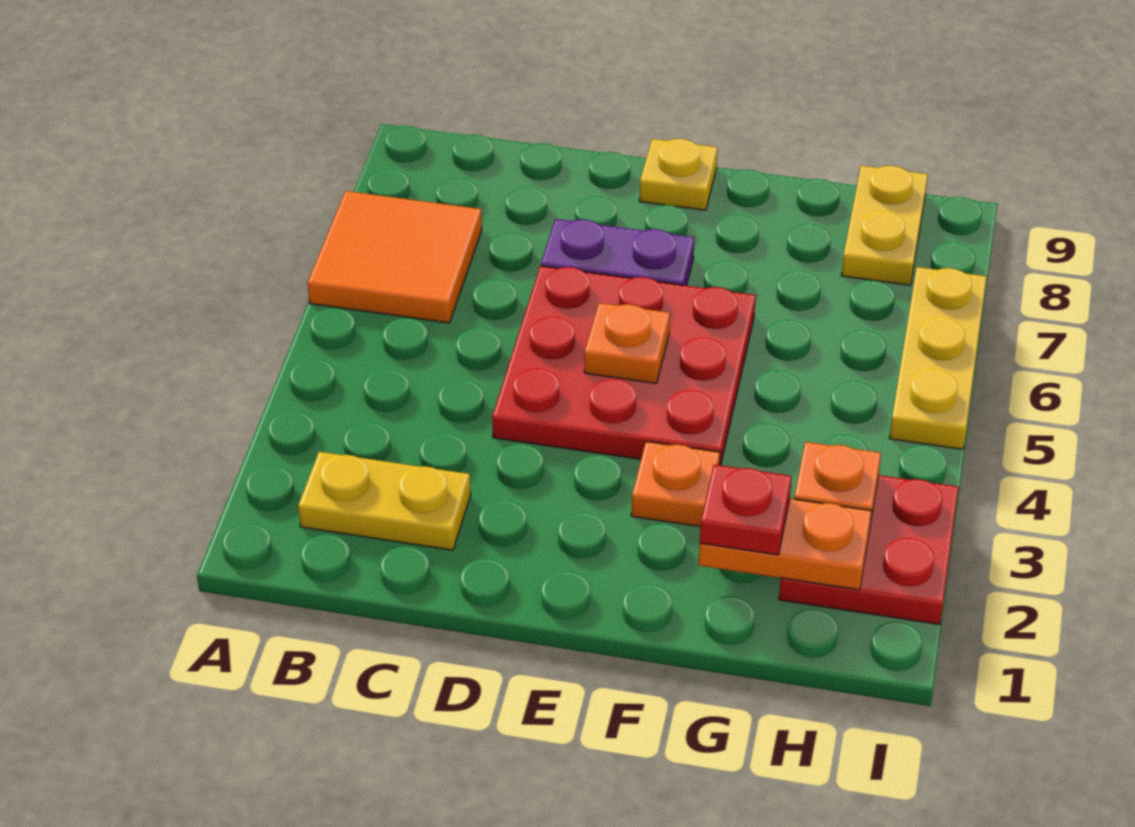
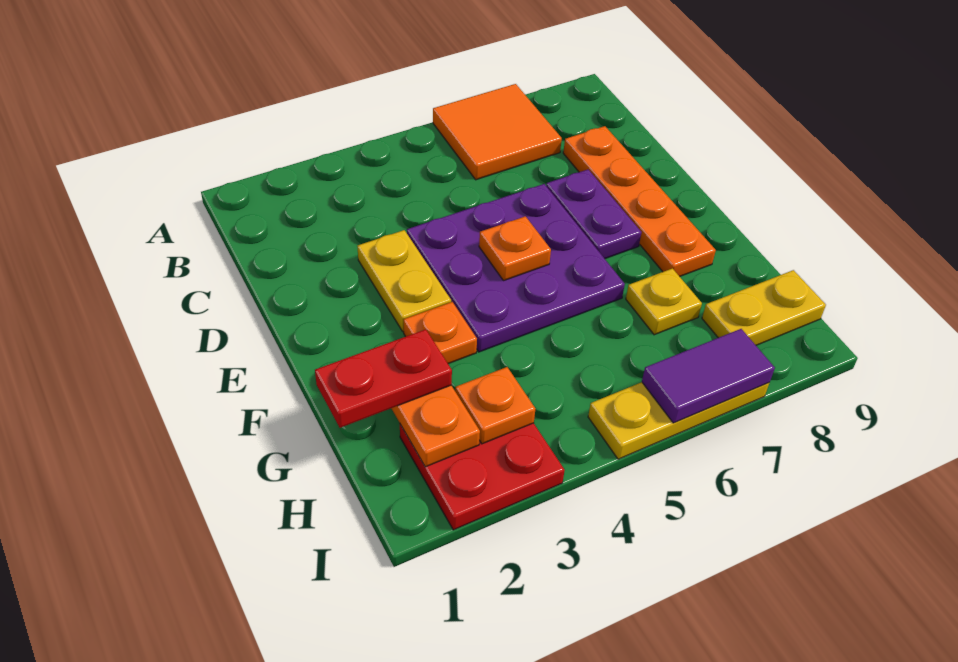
yellow plate B2:C2 level 1 -> yellow plate D3:E3 level 1
none -> orange plate C8:F8 level 1
red plate D4:F6 level 1 -> purple plate D4:F6 level 1
yellow plate E9 level 1 -> yellow plate G7 level 1
red plate G2 level 3 -> red plate G1:G2 level 3
none -> purple tile I6:I7 level 2

